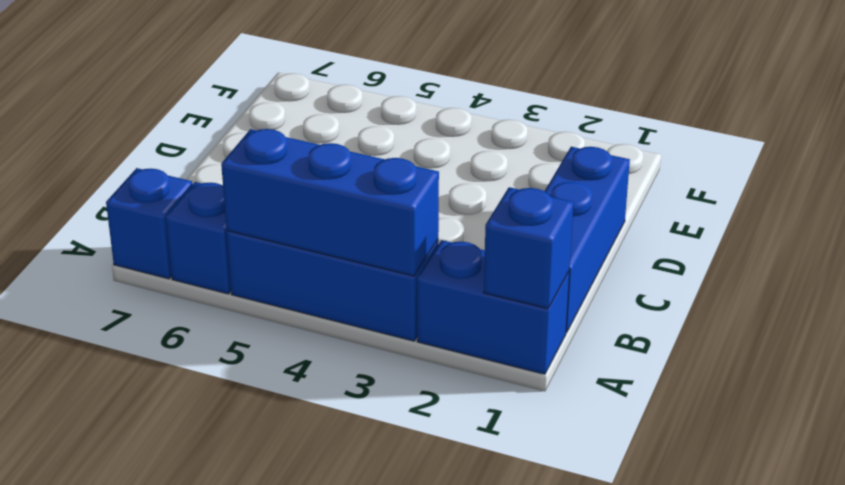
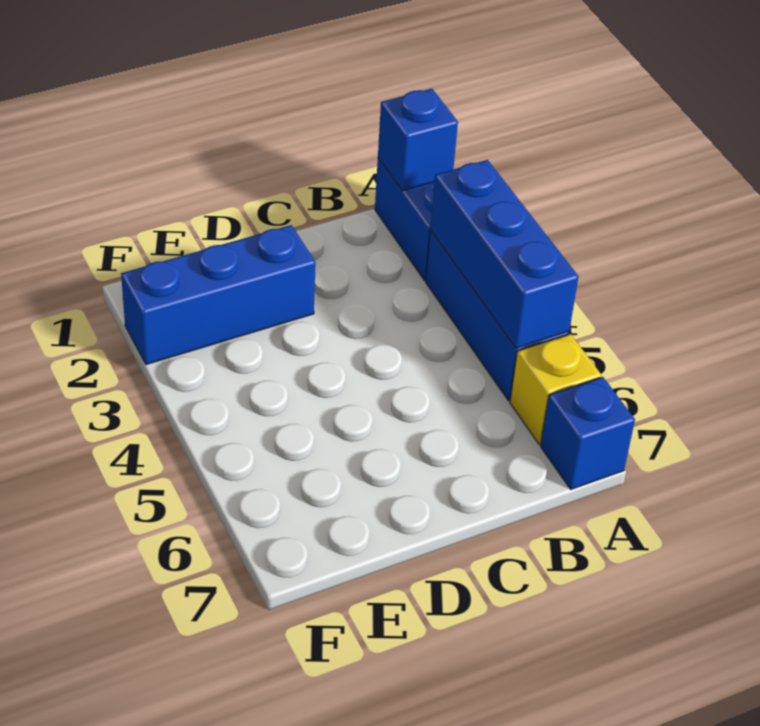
blue brick A6 level 1 -> yellow brick A6 level 1
blue brick B1:D1 level 1 -> blue brick D2:F2 level 1

